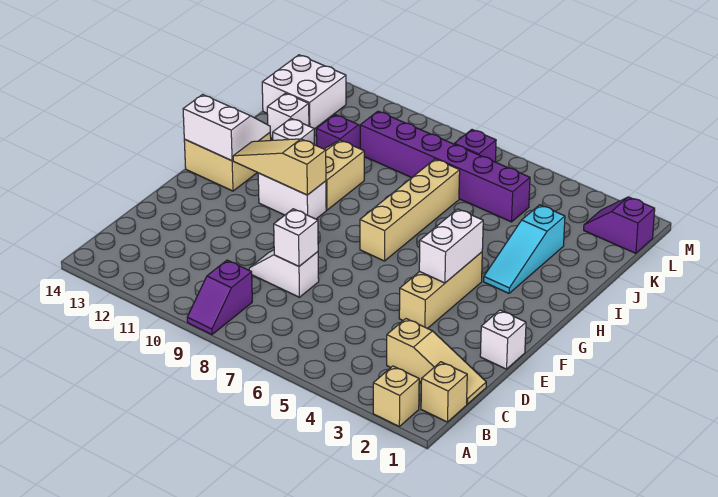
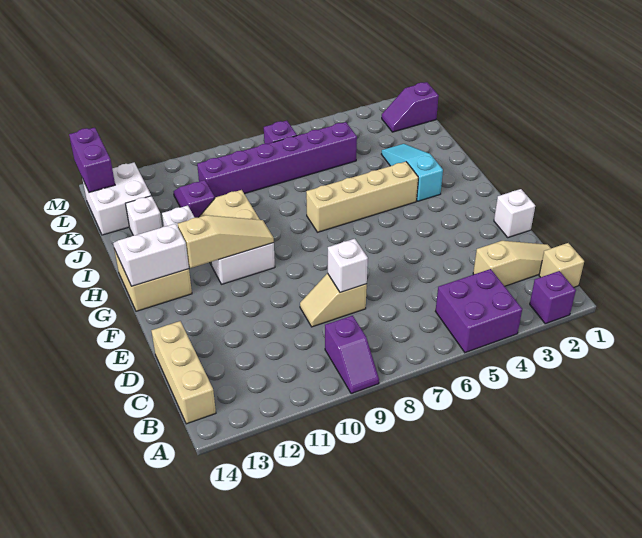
tan brick A2 level 1 -> purple brick A2 level 1
none -> purple brick A4:B5 level 1
white slope D8:D9 level 1 top 8 -> tan slope D8:D9 level 1 top 8
tan brick E4:G4 level 1 -> tan brick B14:D14 level 1
white brick F4:G4 level 2 -> none
tan brick G7:J7 level 1 -> tan brick H4:H7 level 1
tan slope G10:G12 level 2 top 10 -> tan slope G10:G12 level 2 top 12
cyan slope H3:J3 level 1 top J -> cyan slope H3:J3 level 1 top H
none -> purple brick L14:M14 level 2

